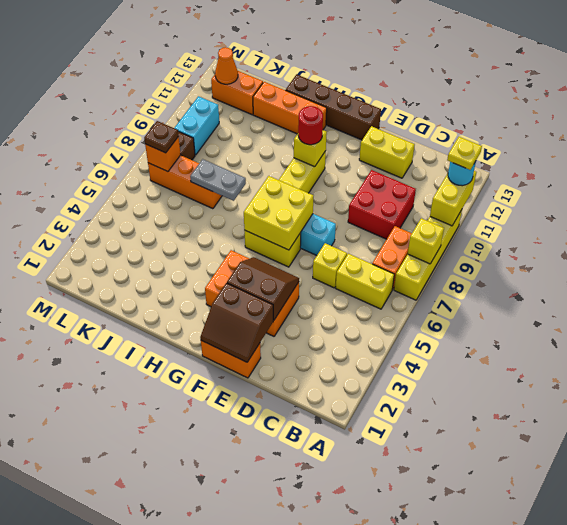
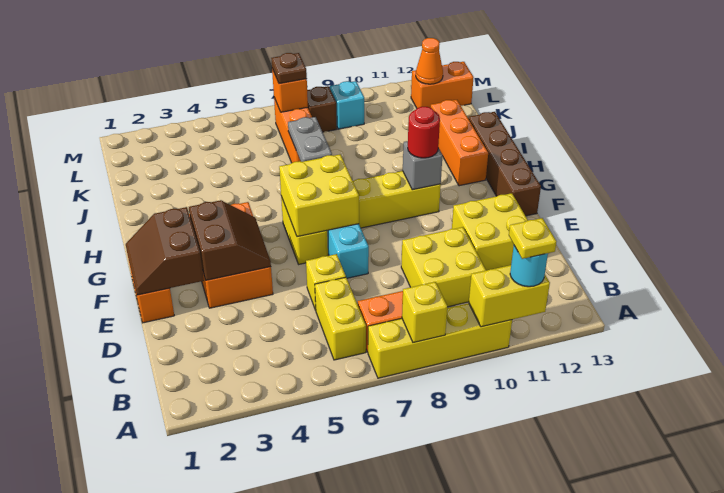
red brick C9:D10 level 1 -> yellow brick C9:D10 level 1
yellow brick D12:E12 level 1 -> yellow brick D11:E12 level 1
yellow brick G10 level 2 -> grey brick G10 level 2
orange brick K12:L12 level 1 -> orange brick L12:L13 level 1
cyan brick L9:L10 level 1 -> cyan brick L9 level 1

